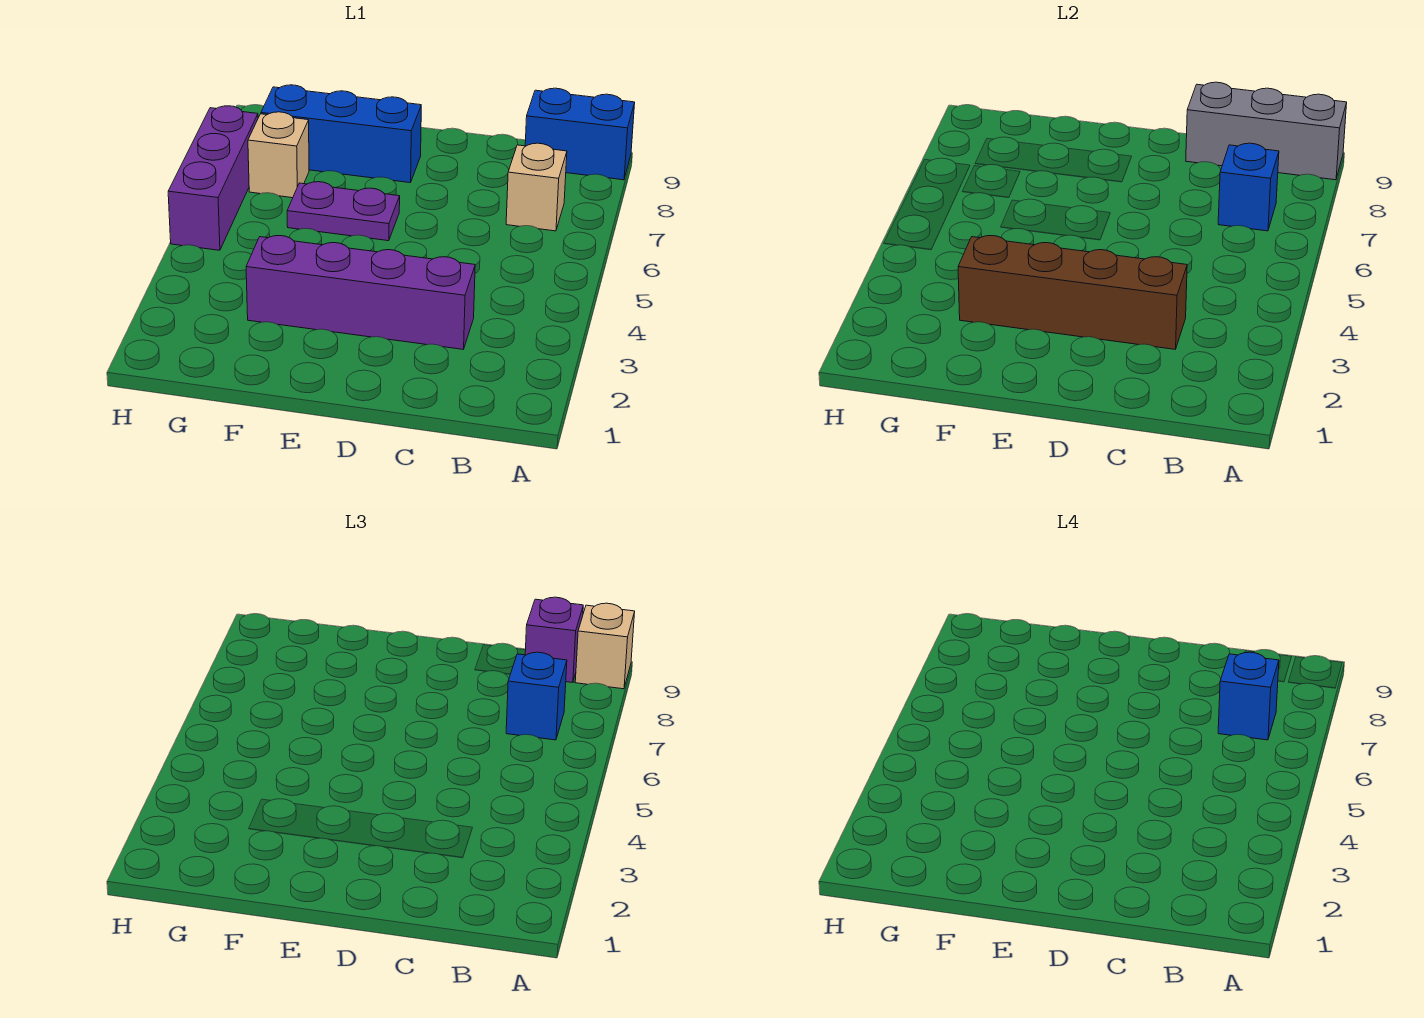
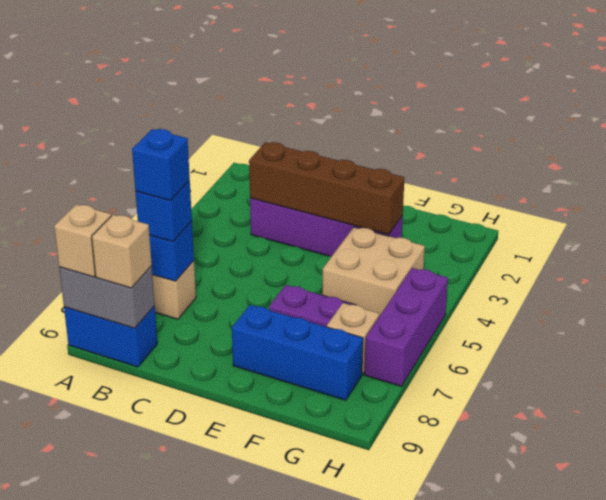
grey brick A9:C9 level 2 -> grey brick A9:B9 level 2
purple brick B9 level 3 -> tan brick B9 level 3
none -> tan brick F4:G5 level 1

